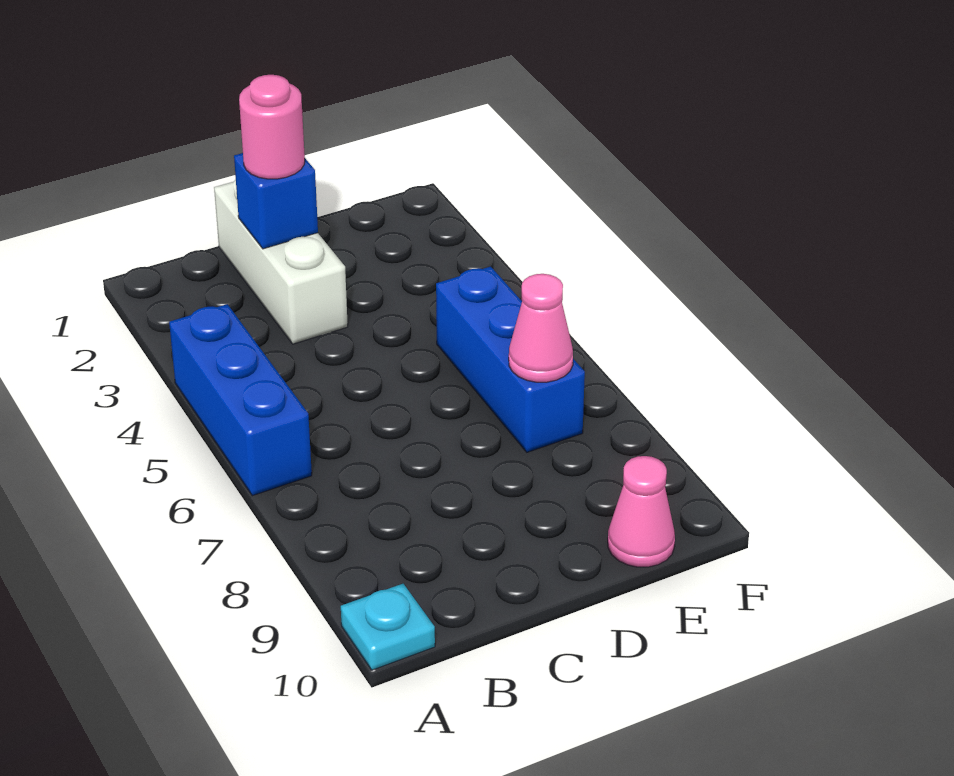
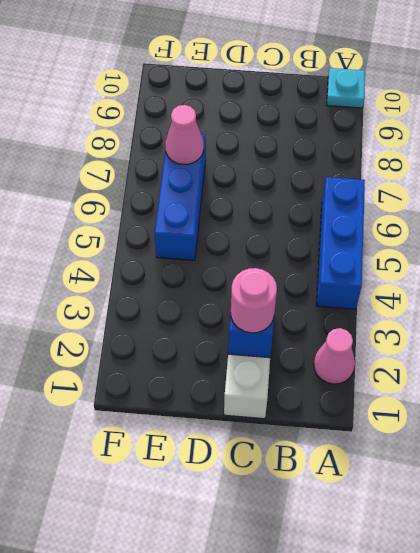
pink cone E10 level 1 -> pink cone A2 level 1

